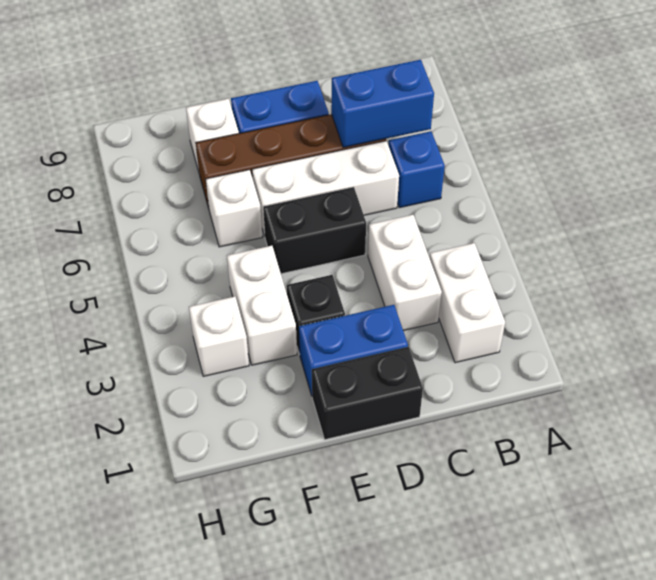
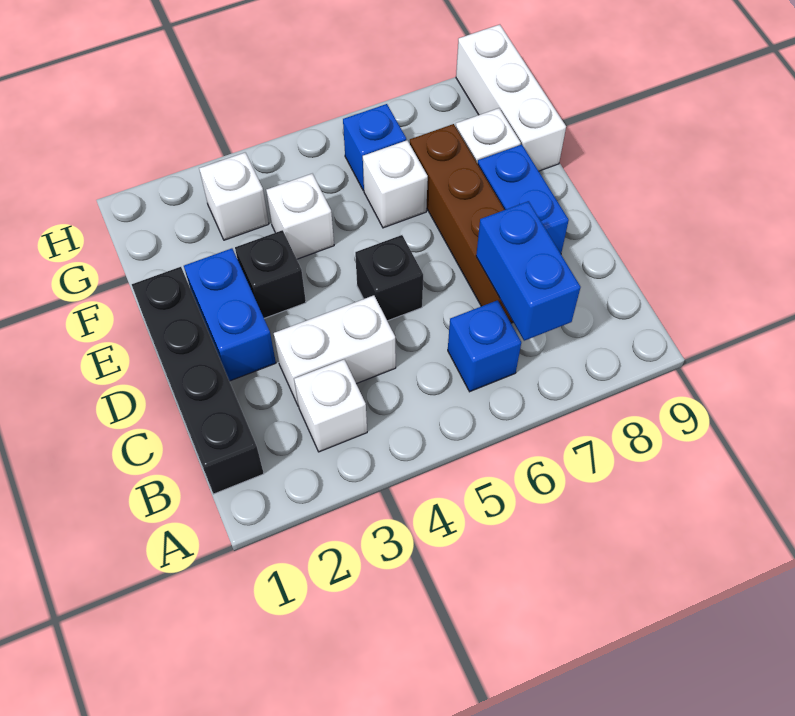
white brick B2:B3 level 1 -> white brick B3 level 1
white brick C6:E6 level 1 -> white brick F9:H9 level 1
black brick D1:E1 level 1 -> black brick B1:E1 level 1
black brick D5:E5 level 1 -> black brick D5 level 1
white brick F3:F4 level 1 -> white brick F4 level 1
none -> blue brick G6 level 1

